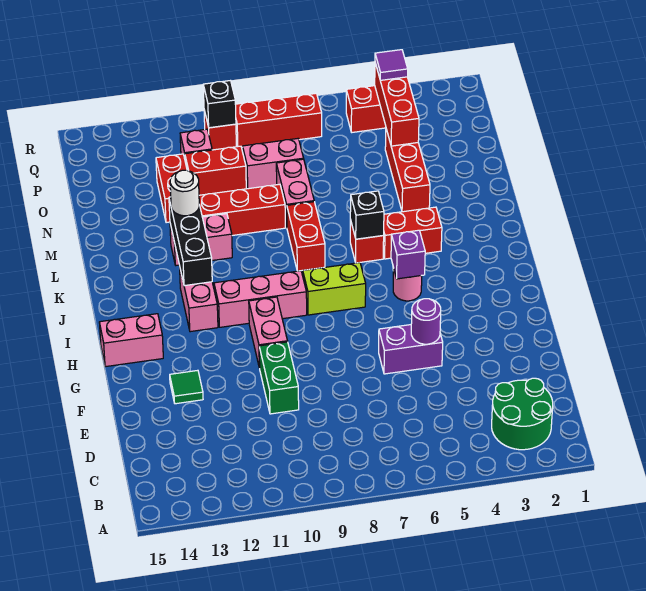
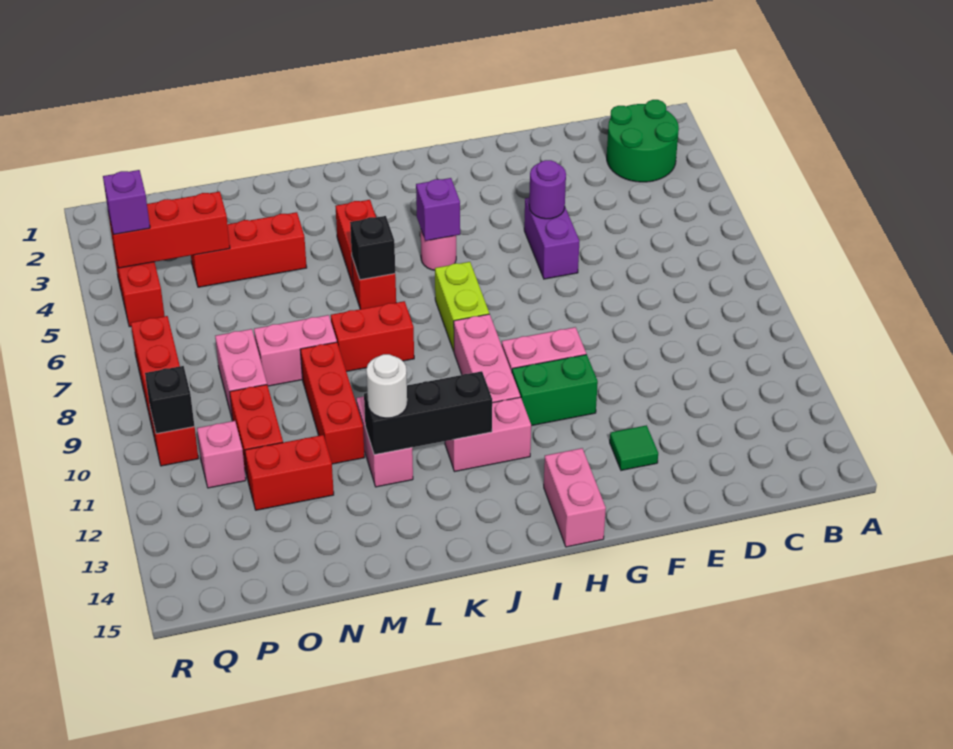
green brick E10:F10 level 1 -> green brick G11:H11 level 1
purple tile Q4 level 3 -> purple brick Q4 level 3

